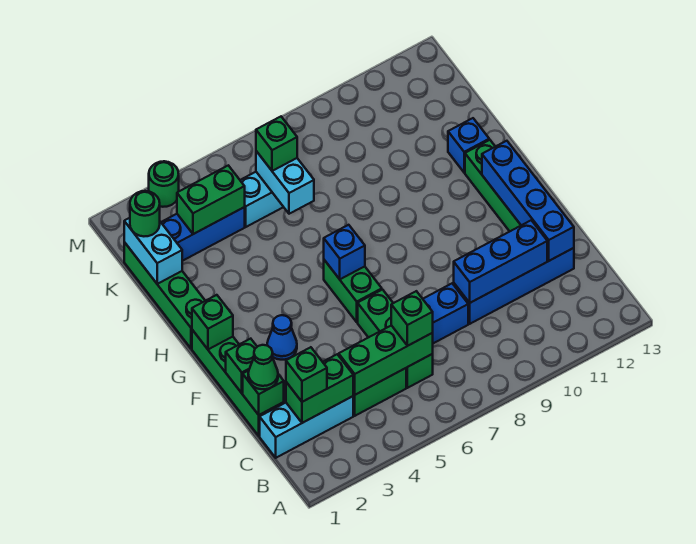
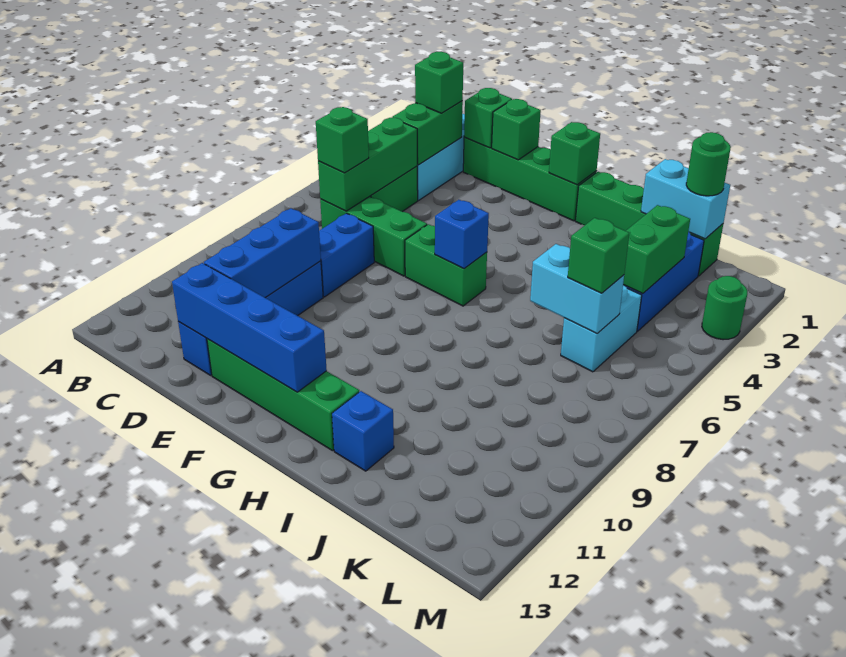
green cone D1 level 3 -> none
blue cone F3 level 1 -> none

